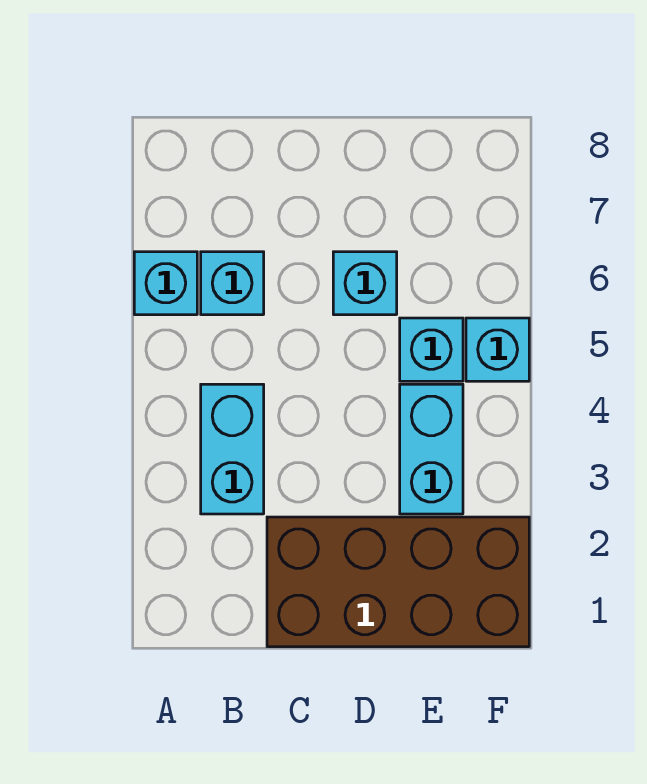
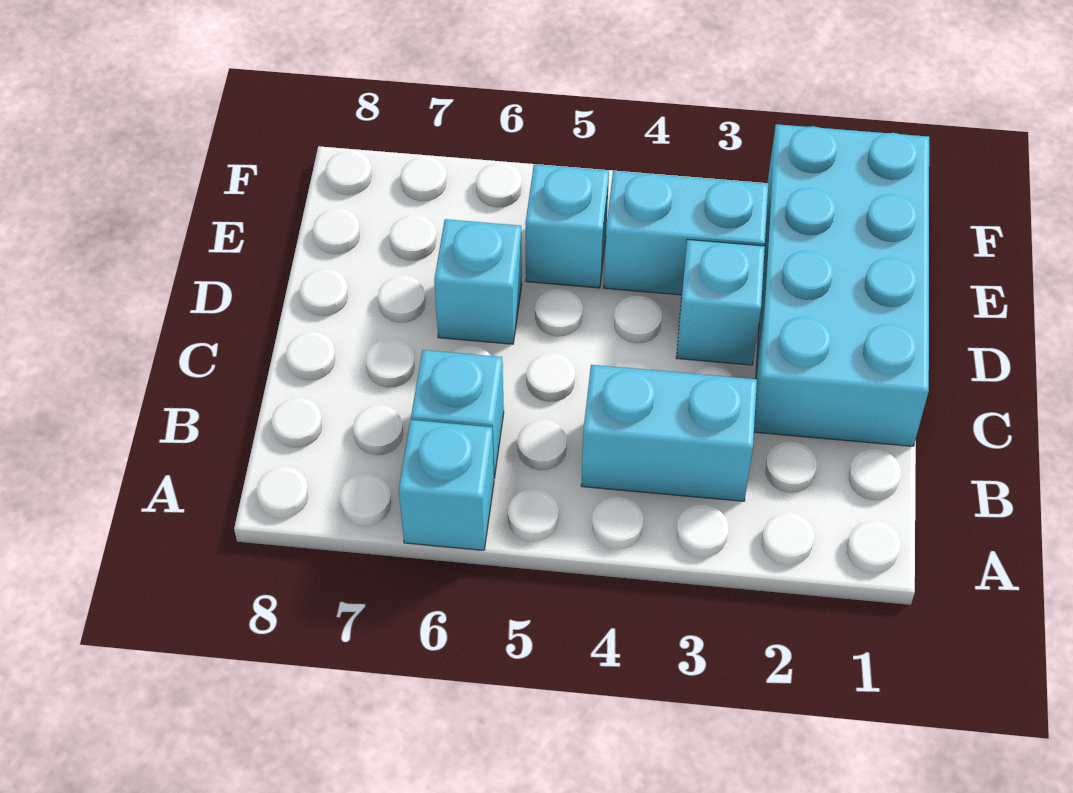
brown brick C1:F2 level 1 -> cyan brick C1:F2 level 1
cyan brick F5 level 1 -> cyan brick D3 level 1

